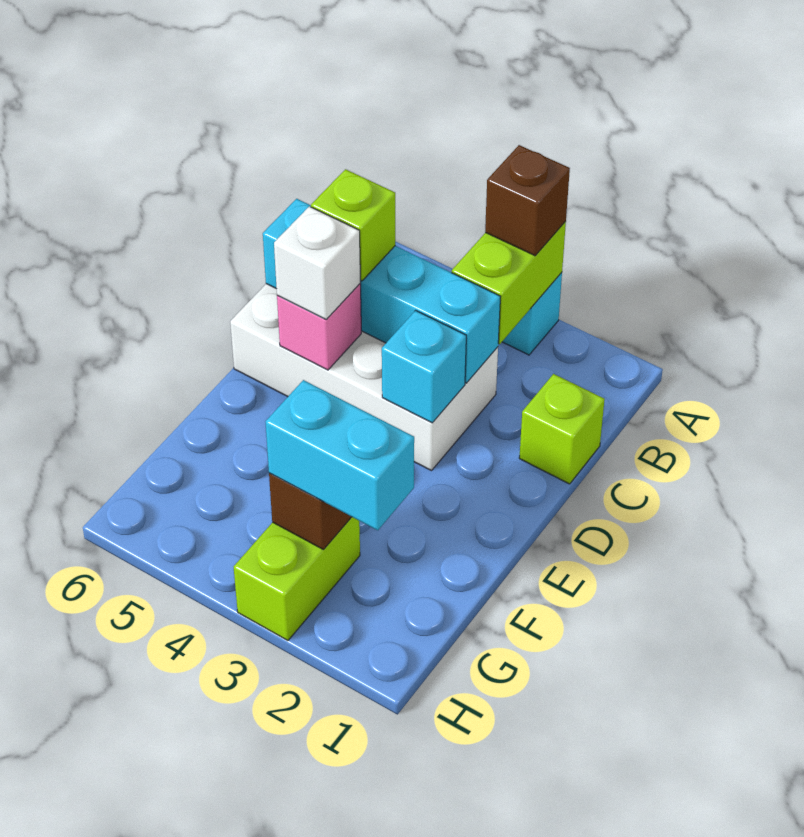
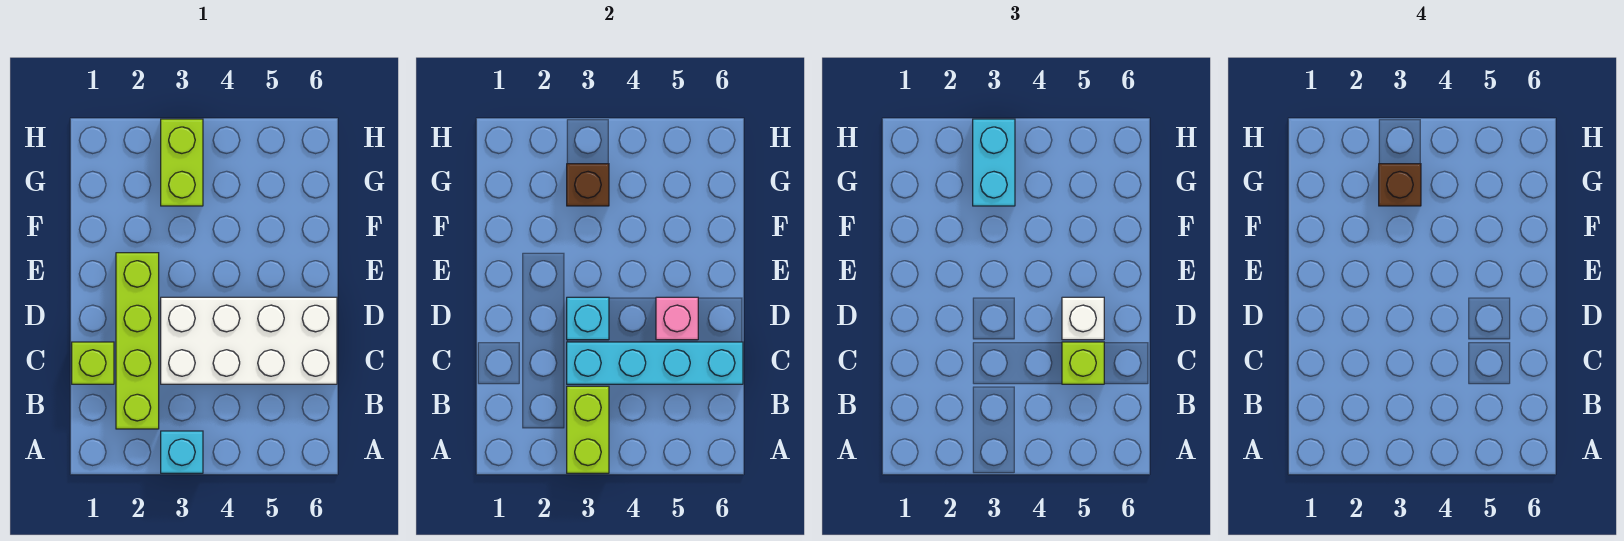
brown brick A3 level 3 -> brown brick G3 level 4
none -> lime brick B2:E2 level 1
cyan brick G2:G3 level 3 -> cyan brick G3:H3 level 3

